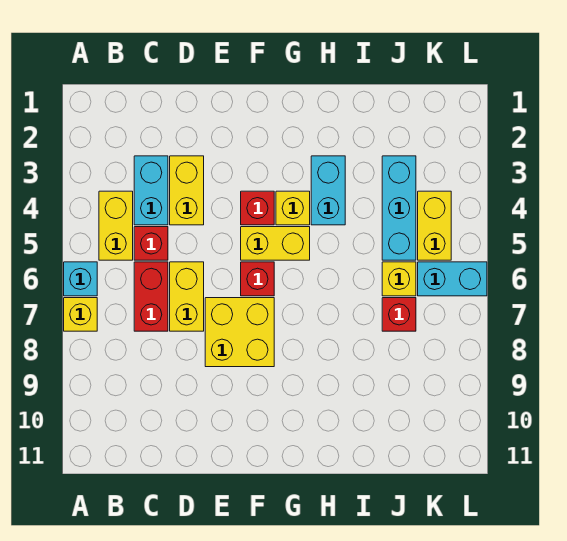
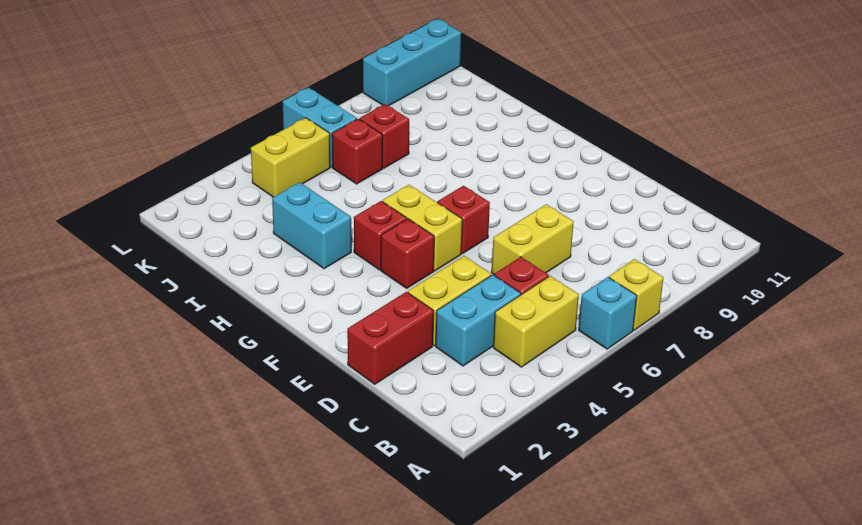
red brick C6:C7 level 1 -> red brick D1:D2 level 1
yellow brick E7:F8 level 1 -> none
yellow brick G4 level 1 -> red brick G4 level 1
cyan brick H3:H4 level 1 -> cyan brick H3:I3 level 1
cyan brick J3:J5 level 1 -> cyan brick L9:L11 level 1
yellow brick J6 level 1 -> red brick J6 level 1

